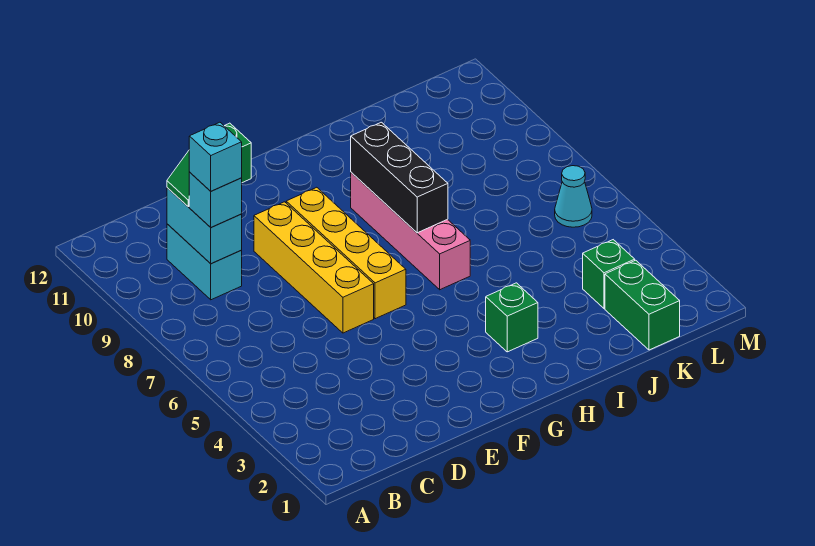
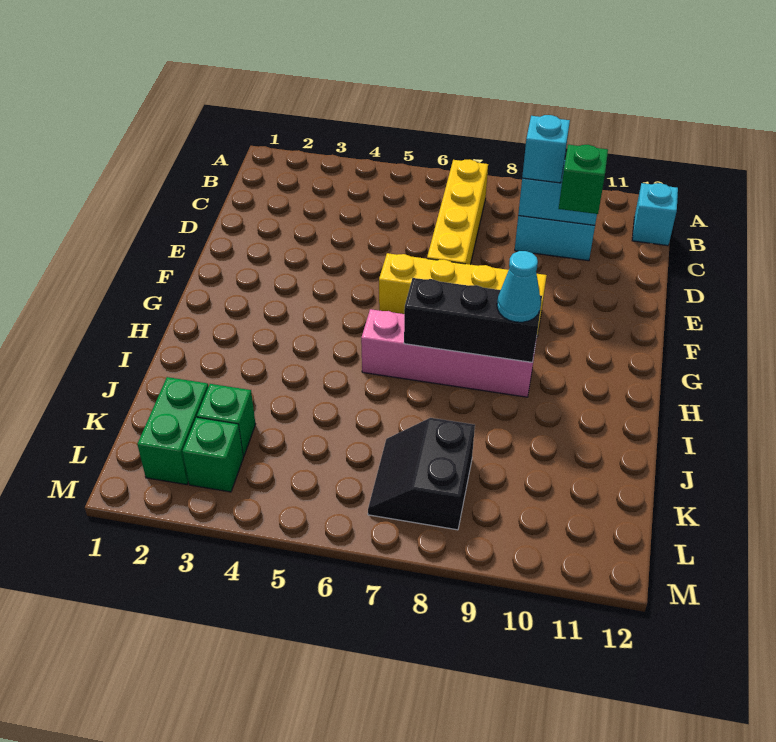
cyan brick C9 level 4 -> cyan brick B12 level 1
yellow brick E6:E9 level 1 -> yellow brick B7:E7 level 1
green brick H3 level 1 -> green brick L3 level 1
green brick K1:K2 level 1 -> green brick K2:L2 level 1
none -> black slope K7:L8 level 1 top 8
cyan cone L6 level 1 -> cyan cone H9 level 3

